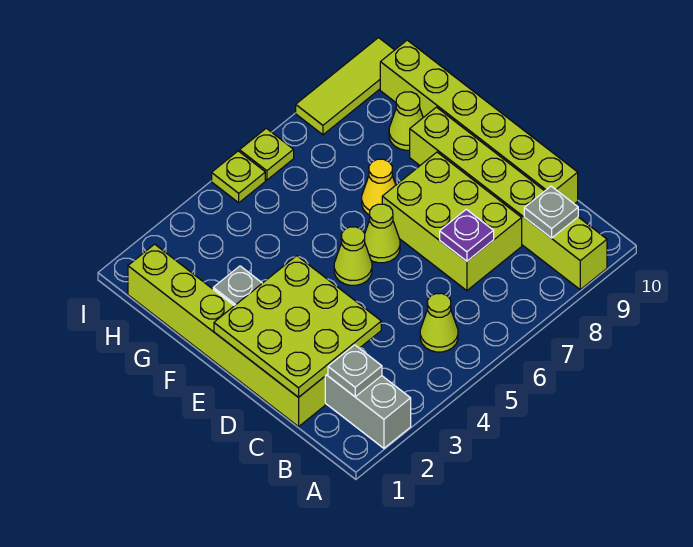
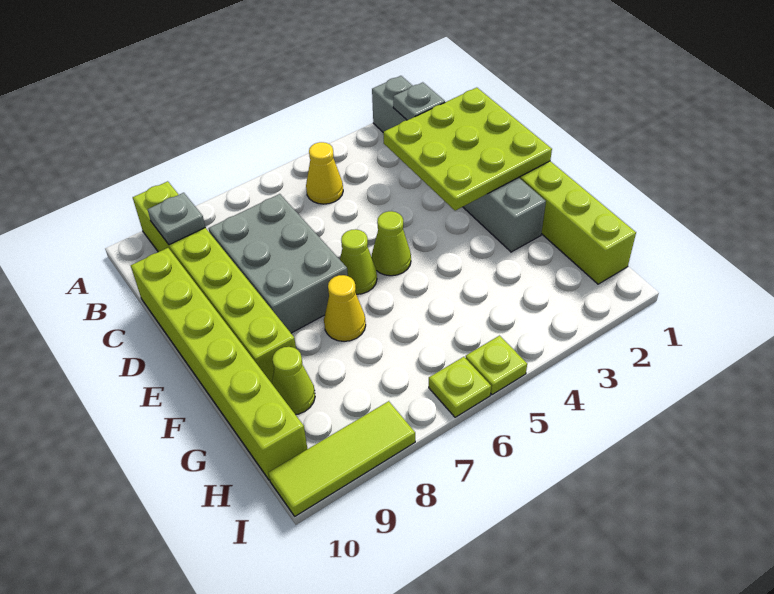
lime cone B5 level 1 -> yellow cone B5 level 1
lime brick C7:E8 level 1 -> grey brick C7:E8 level 1
purple plate C7 level 2 -> none

